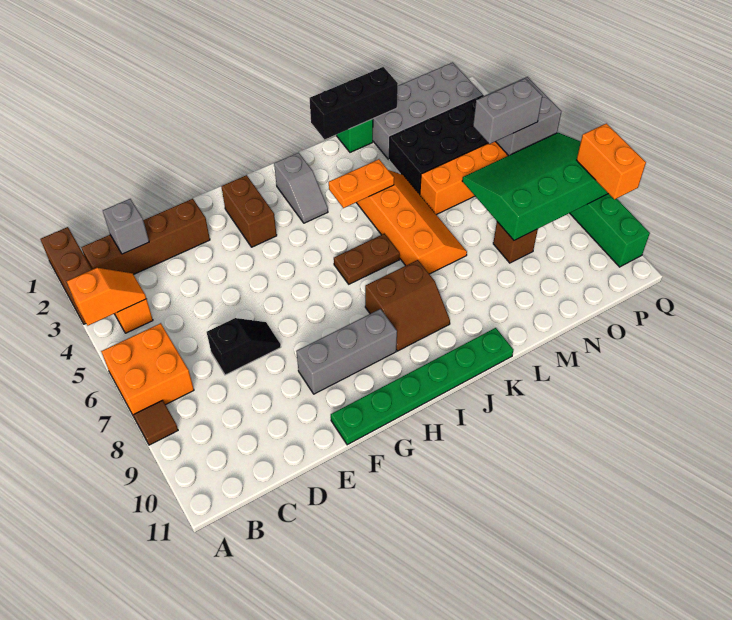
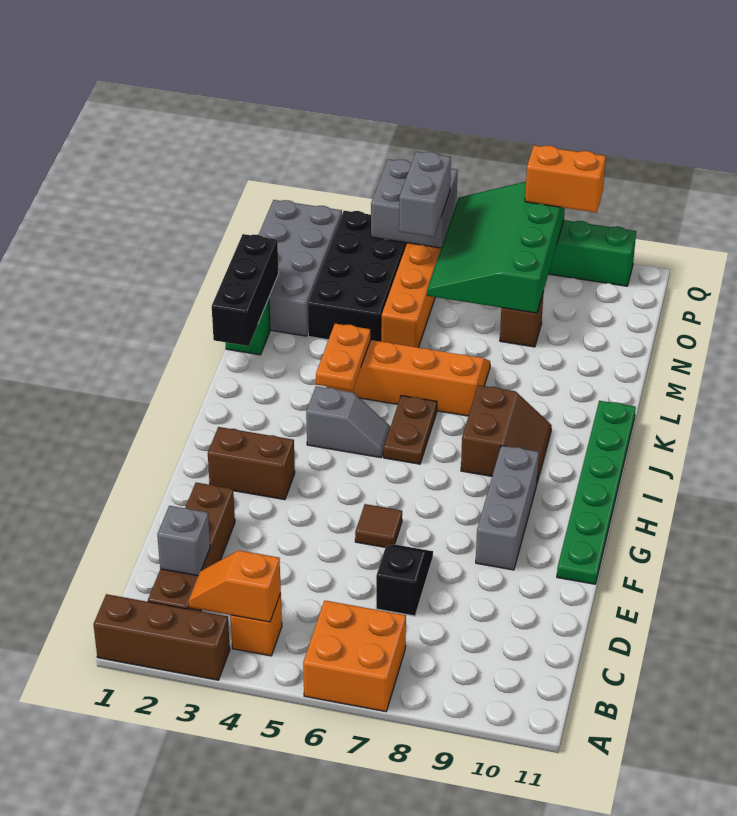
orange slope A4:B4 level 2 top A -> orange slope B3:B4 level 2 top 4
brown tile A8 level 1 -> brown tile F6 level 1
grey slope I2:I3 level 1 top 2 -> grey slope I4:I5 level 1 top 4

